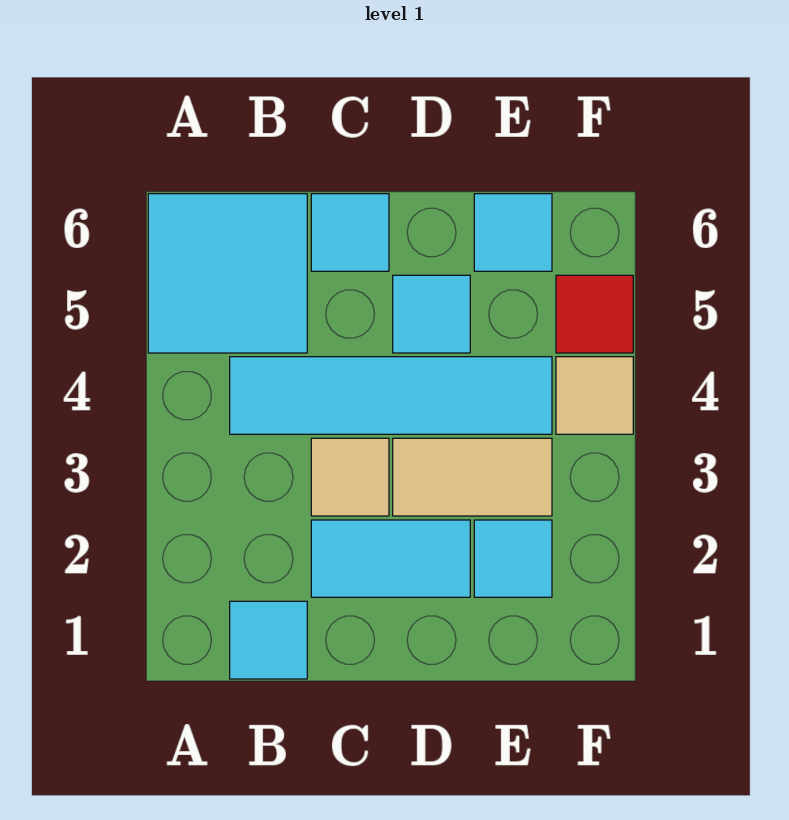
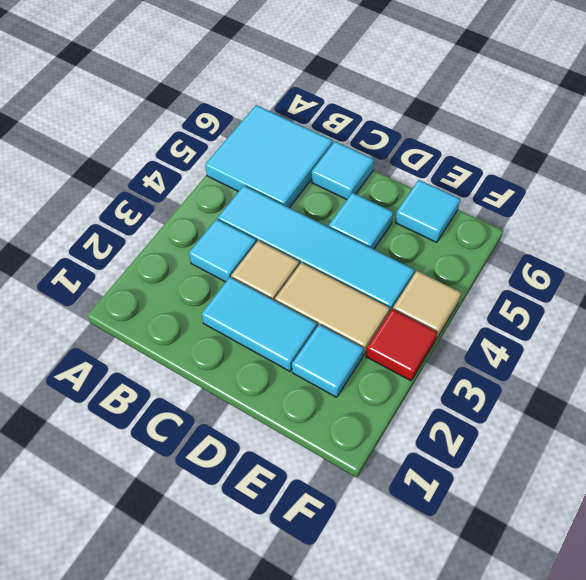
cyan tile B1 level 1 -> cyan tile B3 level 1
red tile F5 level 1 -> red tile F3 level 1

